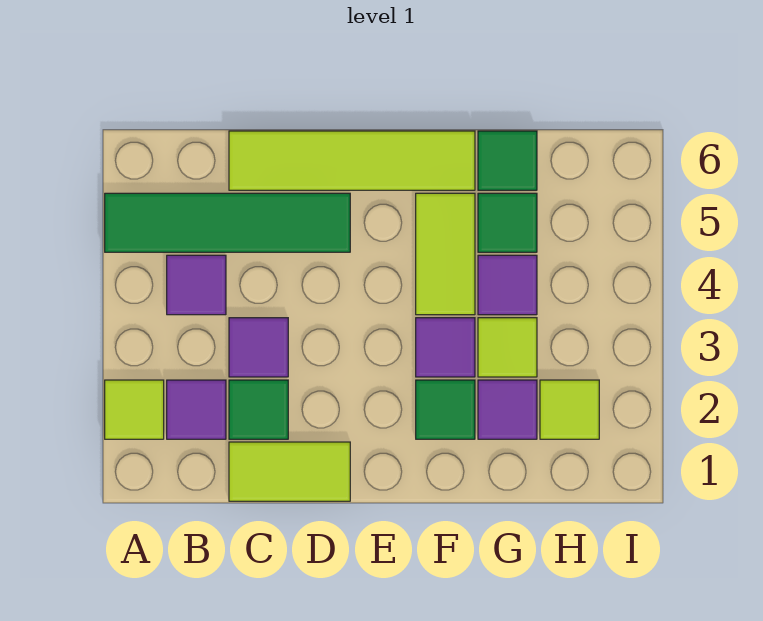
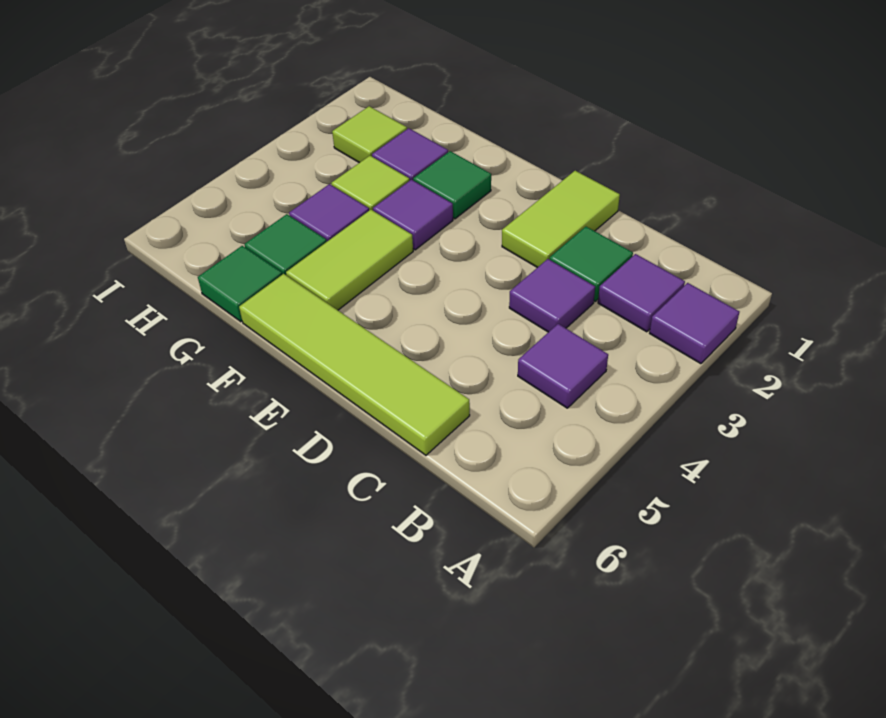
lime tile A2 level 1 -> purple tile A2 level 1
green tile A5:D5 level 1 -> none
lime tile C1:D1 level 1 -> lime tile D1:D2 level 1

